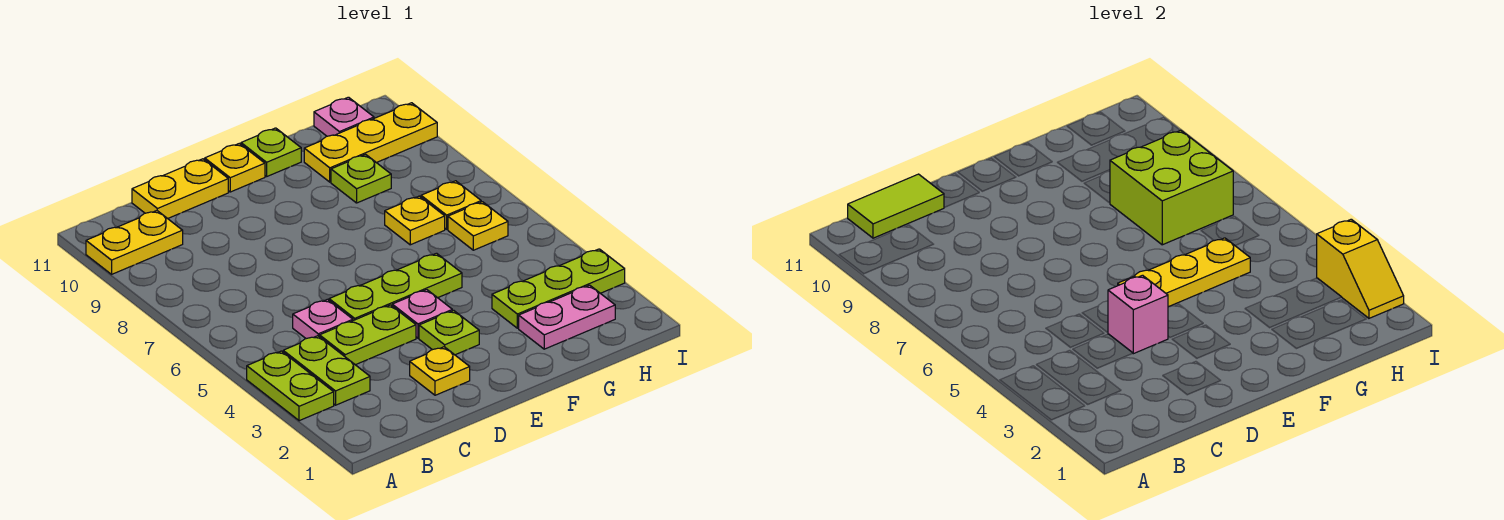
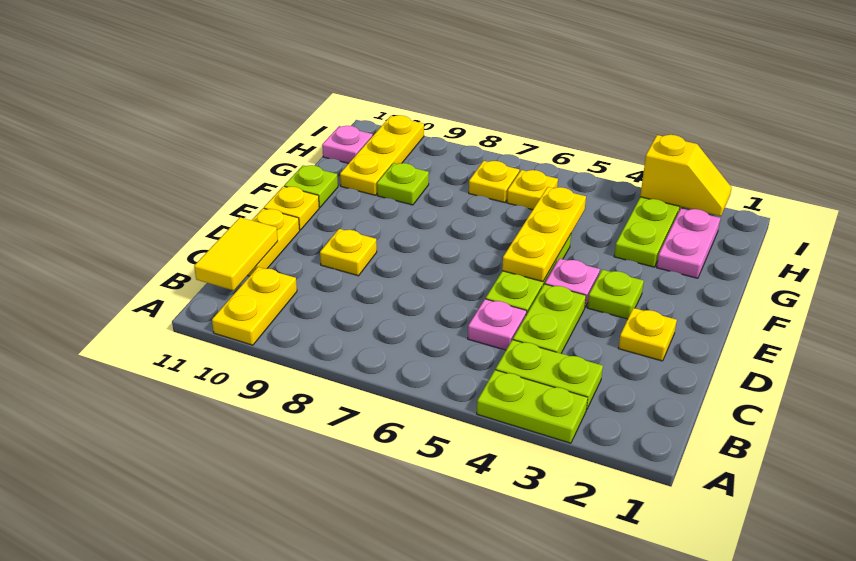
lime tile B11:C11 level 2 -> yellow tile B11:C11 level 2
pink brick D4 level 2 -> none
yellow plate G7 level 1 -> yellow plate D9 level 1
lime brick G7:H8 level 2 -> none

